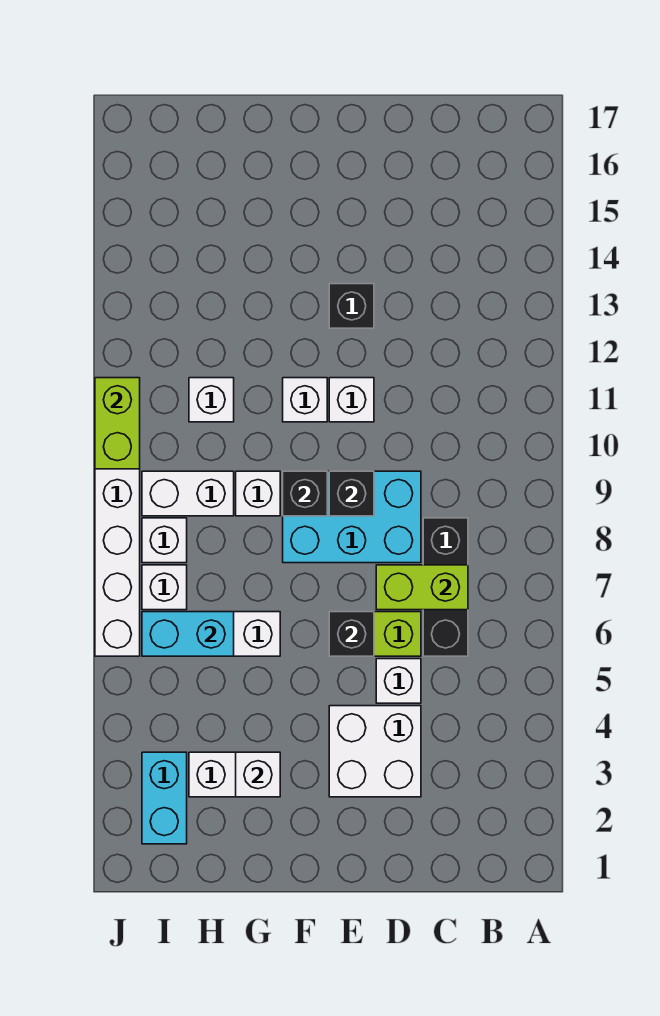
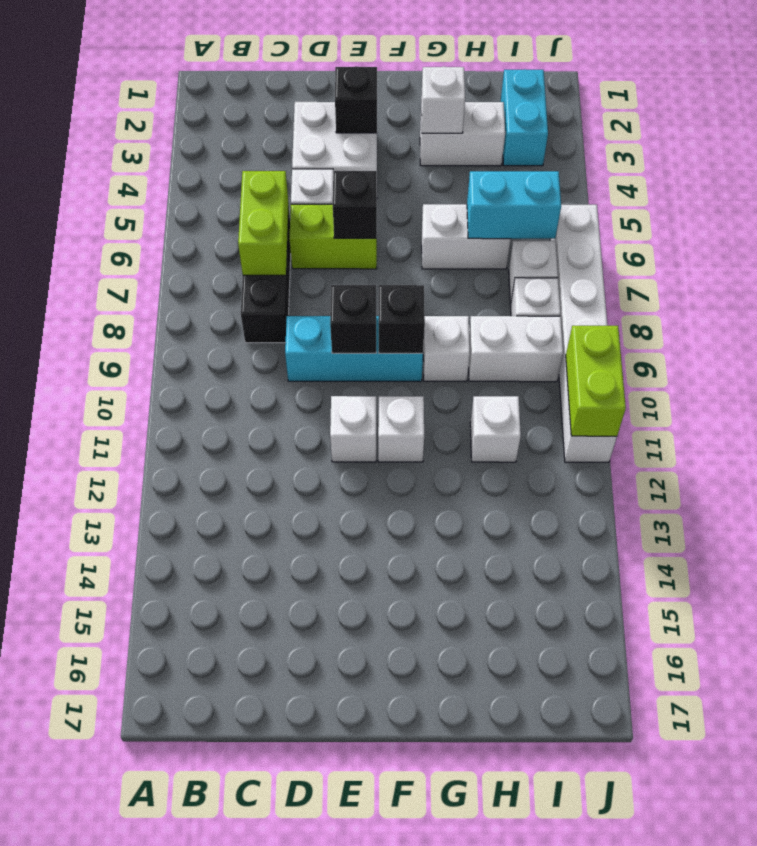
lime brick C7:D7 level 2 -> lime brick C6:C7 level 2
cyan brick D8:F9 level 1 -> cyan brick D9:F9 level 1
black brick E13 level 1 -> black brick E3 level 2

